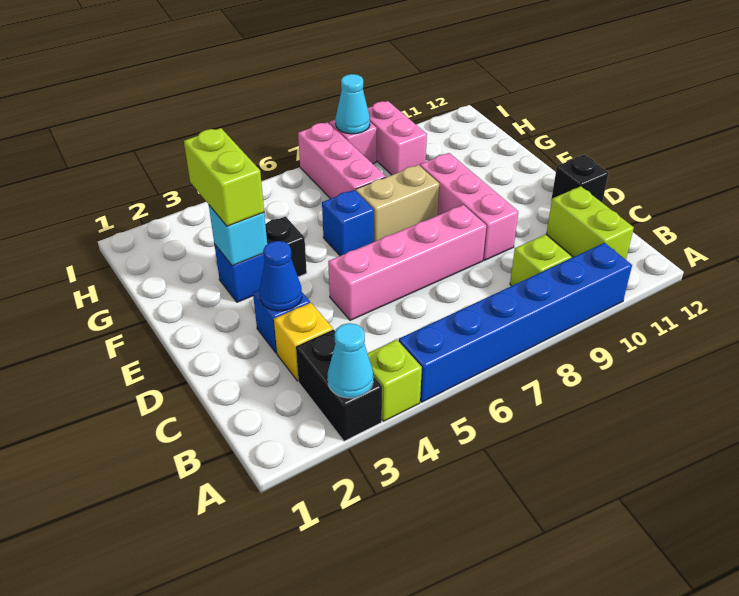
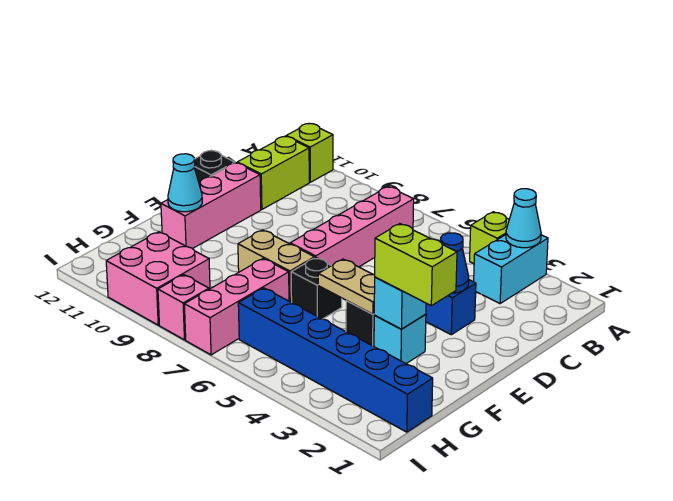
black brick A3:B3 level 1 -> cyan brick A3:B3 level 1
blue brick A5:A10 level 1 -> blue brick H1:H6 level 1
lime brick B9 level 1 -> lime brick A11 level 1
yellow brick C3 level 1 -> none
pink brick D5:D8 level 1 -> pink brick B7:E7 level 1
pink brick D9:F9 level 1 -> pink brick D11:F11 level 1
blue brick F3 level 1 -> cyan brick F3 level 1
lime brick F3:G3 level 3 -> lime brick F2:F3 level 3
none -> tan plate F4:F5 level 2
blue brick F6 level 1 -> black brick F6 level 1
pink brick H9:I9 level 1 -> pink brick H9:I10 level 1
cyan cone I8 level 2 -> cyan cone F11 level 2

